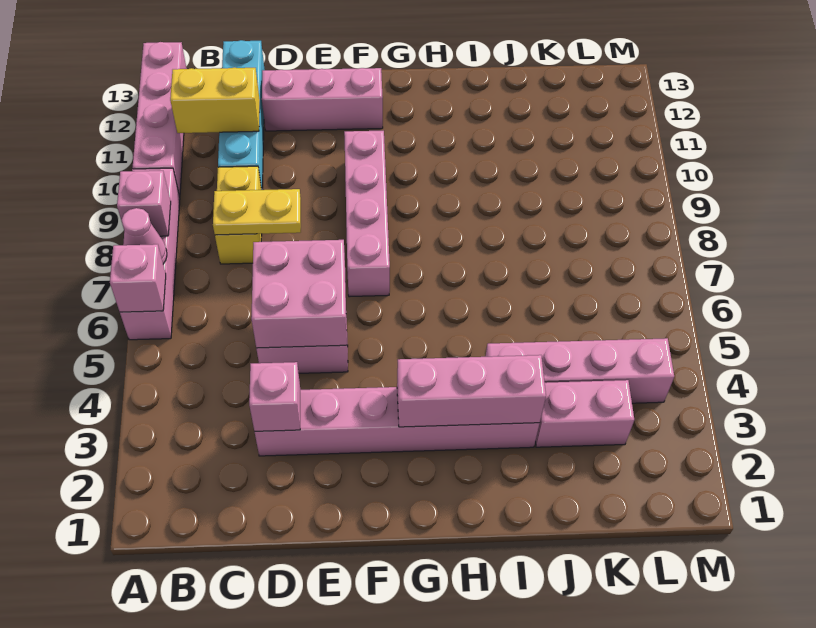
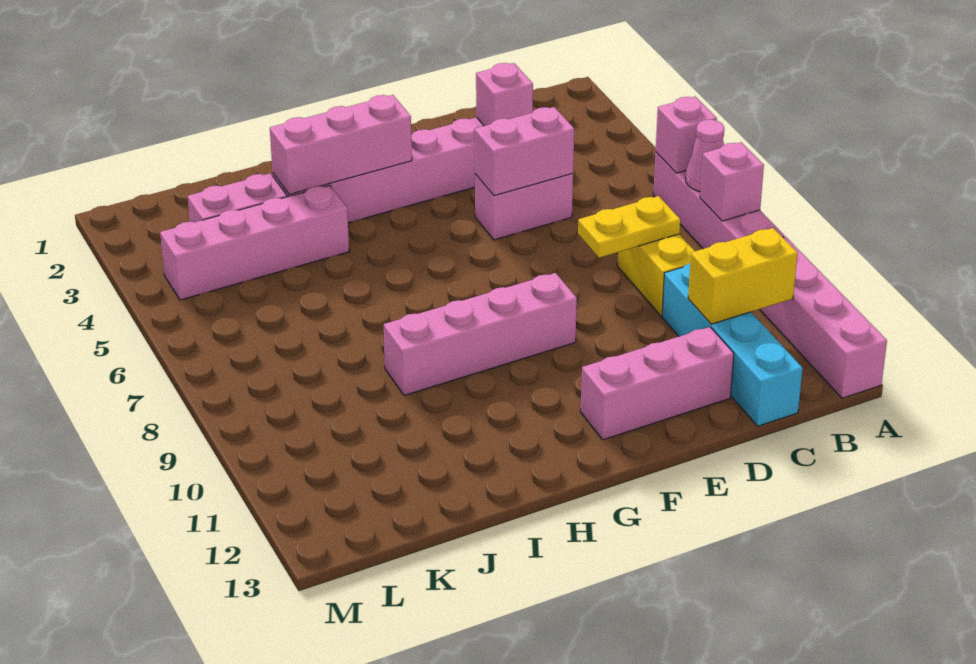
pink brick D5:E6 level 2 -> pink brick D5:E5 level 2
pink brick F7:F10 level 1 -> pink brick F9:I9 level 1

